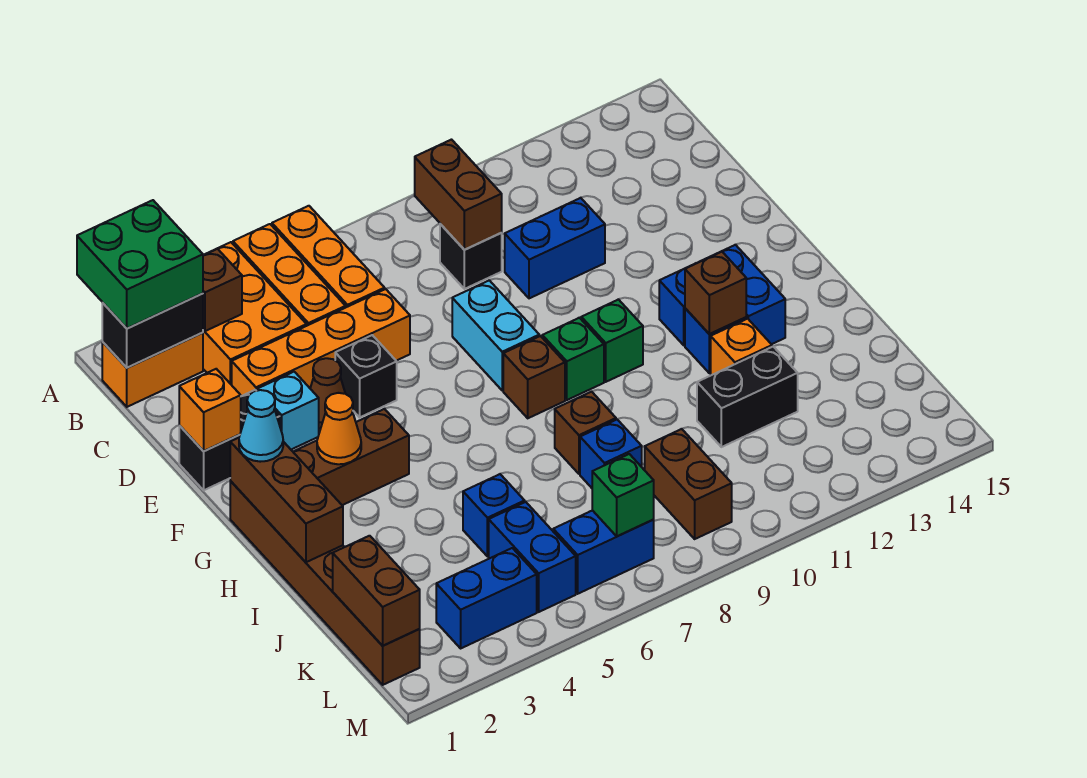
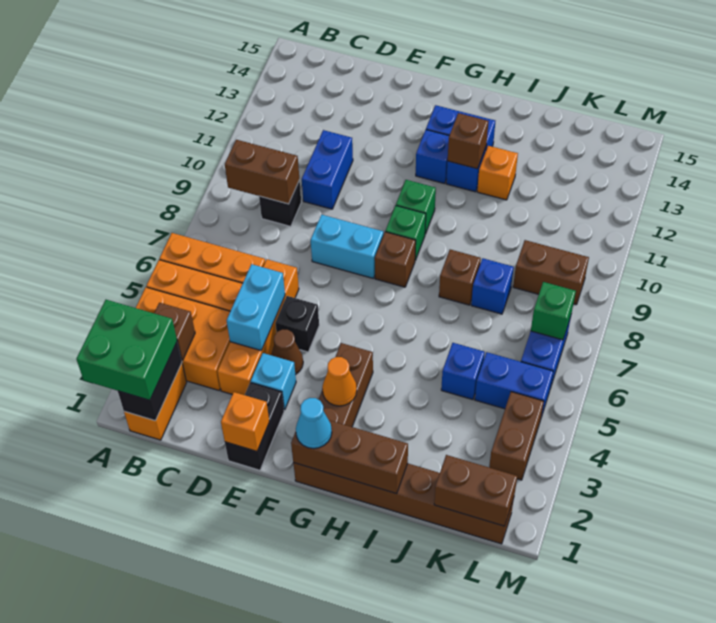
none -> cyan brick D4:D5 level 2
black brick J11:J12 level 1 -> none
blue brick L3:L4 level 1 -> brown brick L3:L4 level 1

